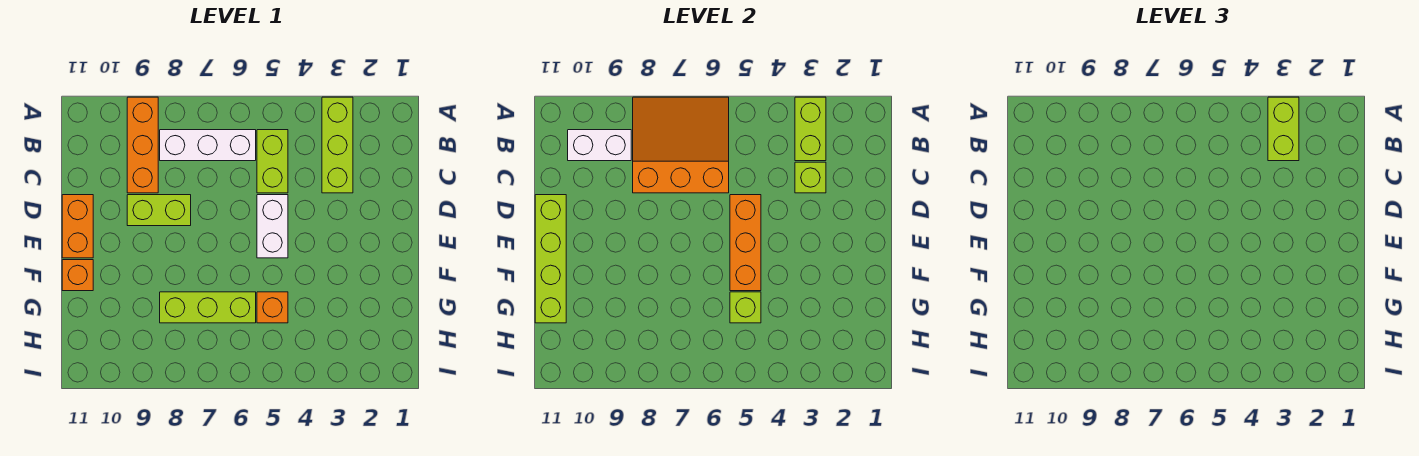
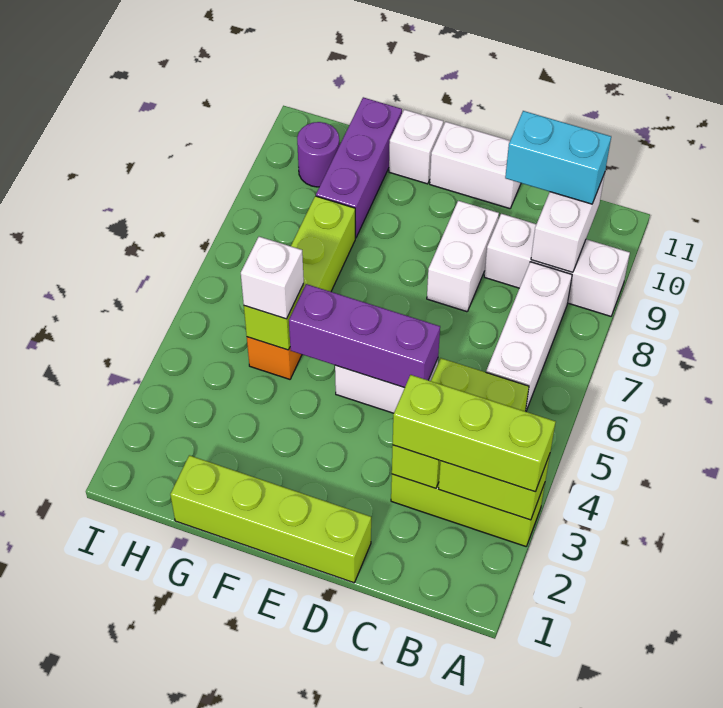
lime brick A3:B3 level 3 -> lime brick A3:C3 level 3
orange slope A6:C8 level 2 top C -> none
orange brick A9:C9 level 1 -> white brick A9:C9 level 1
none -> cyan brick B10:C10 level 3
orange brick D5:F5 level 2 -> purple brick D5:F5 level 2
lime brick D8:D9 level 1 -> white brick D8:D9 level 1
orange brick D11:E11 level 1 -> white brick D11:E11 level 1
lime brick D11:G11 level 2 -> lime brick D1:G1 level 1
orange brick F11 level 1 -> white brick F11 level 1
none -> white brick G5 level 3
none -> purple brick G9:G11 level 1
none -> purple round brick H10 level 1

